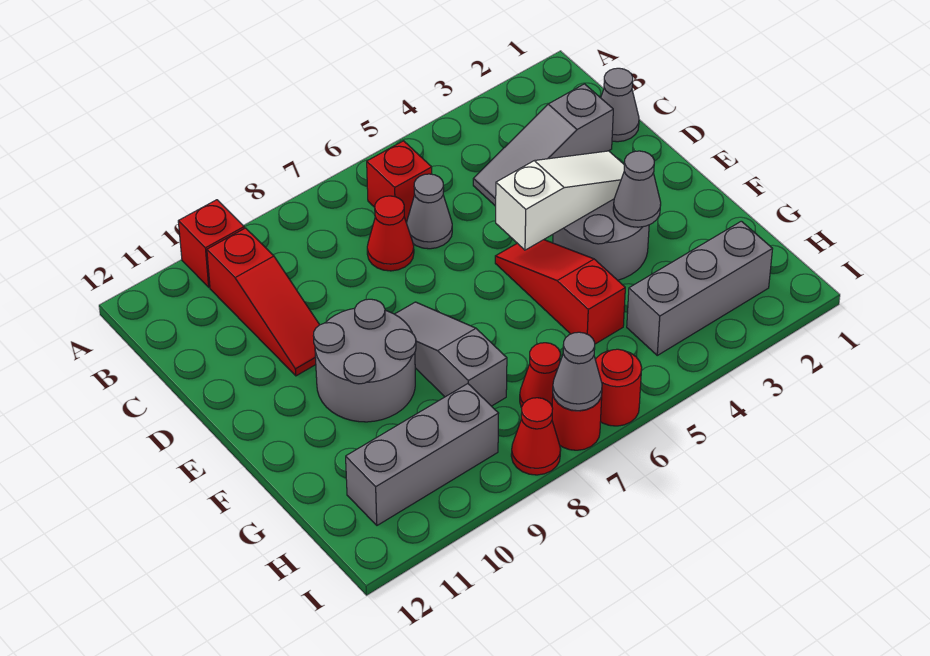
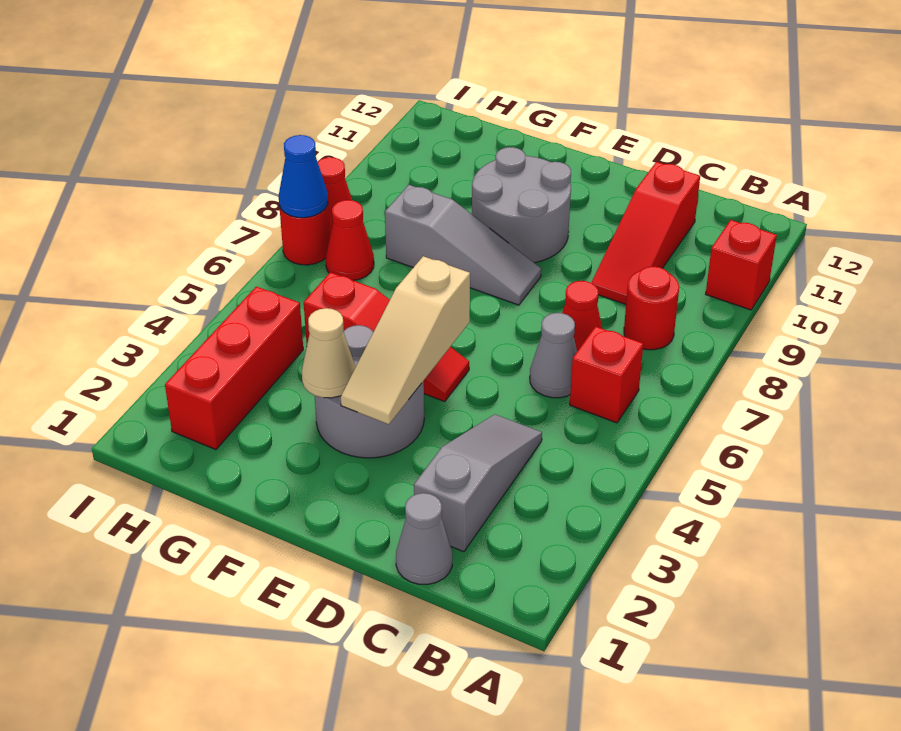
red slope B10:D10 level 1 top B -> red slope C9:C11 level 1 top 11
white slope E3:E5 level 2 top 5 -> tan slope E3:E5 level 2 top 5
grey cone F3 level 2 -> tan cone F3 level 2
grey brick H2:H4 level 1 -> red brick H2:H4 level 1
grey brick H9:H11 level 1 -> none
red round brick I6 level 1 -> red round brick B8 level 1
grey cone I7 level 2 -> blue cone I7 level 2

